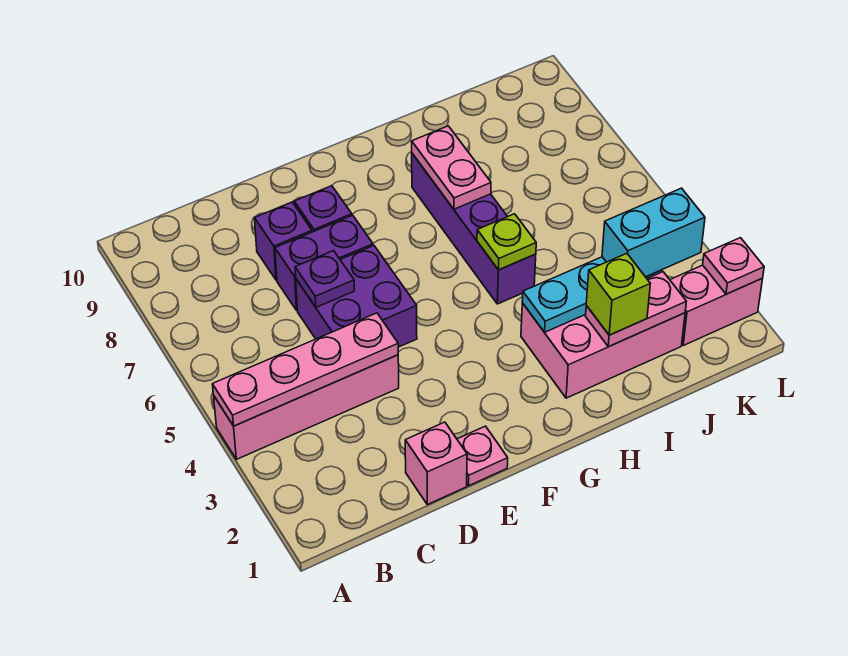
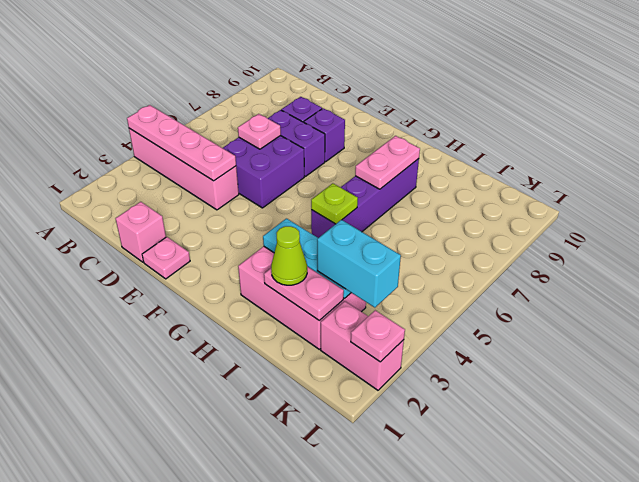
purple plate D6 level 2 -> pink plate D6 level 2
lime brick I2 level 3 -> lime cone I2 level 3

